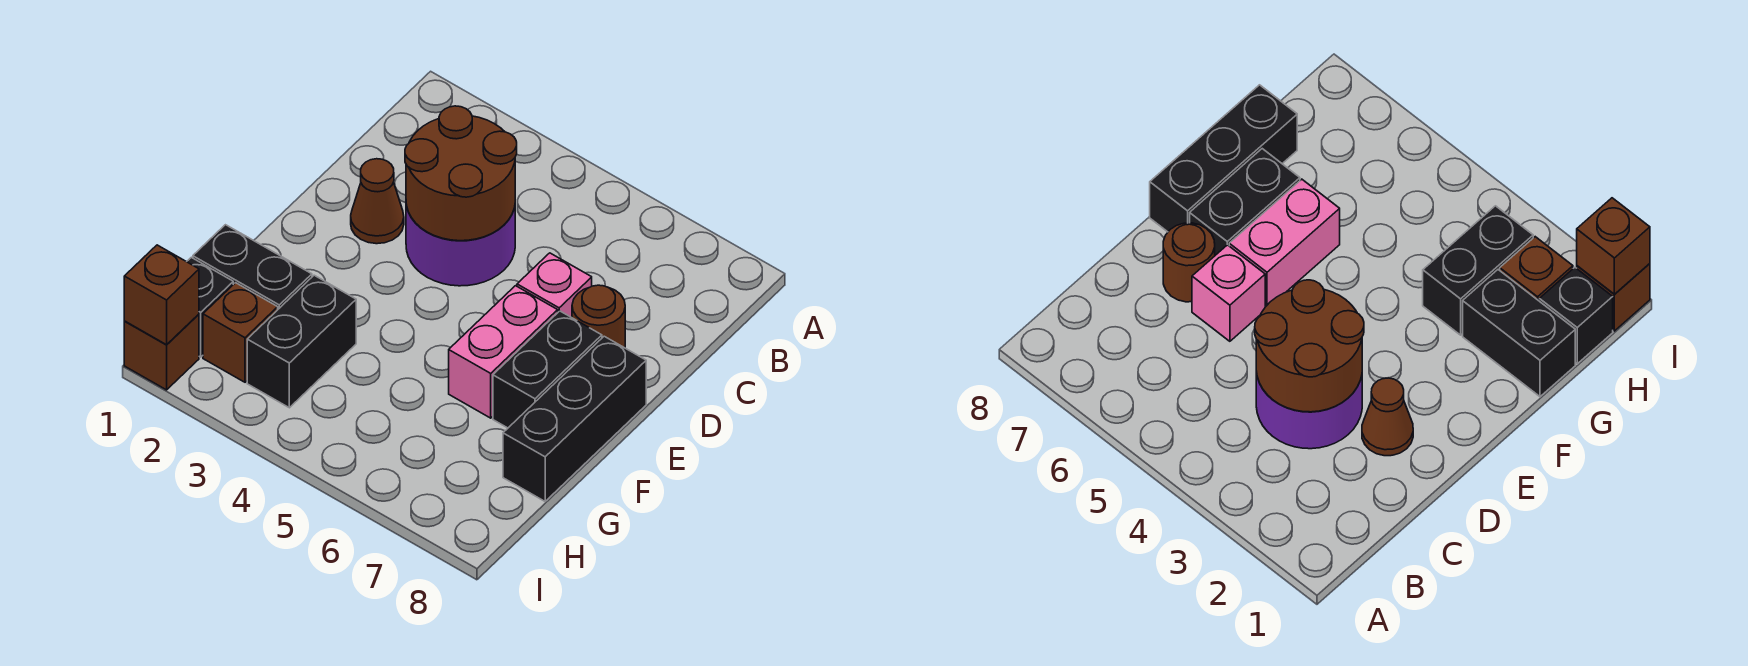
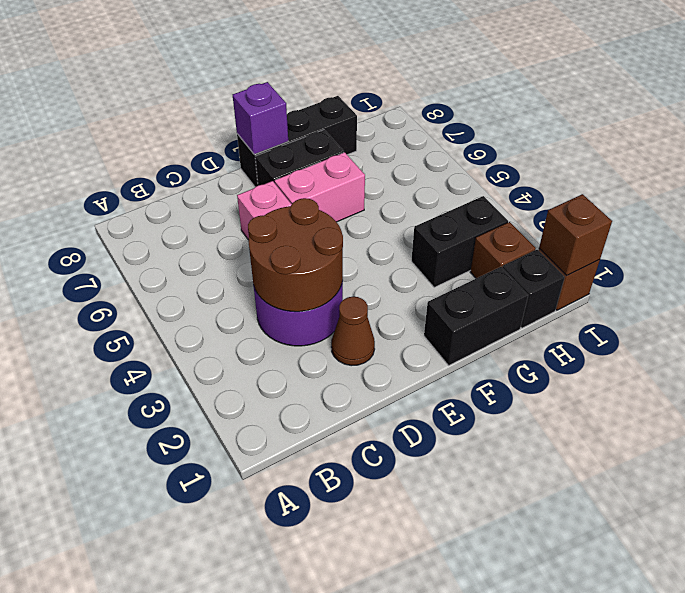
brown round brick D7 level 1 -> none
none -> purple brick E8 level 2
black brick G1:G2 level 1 -> black brick F1:G1 level 1

